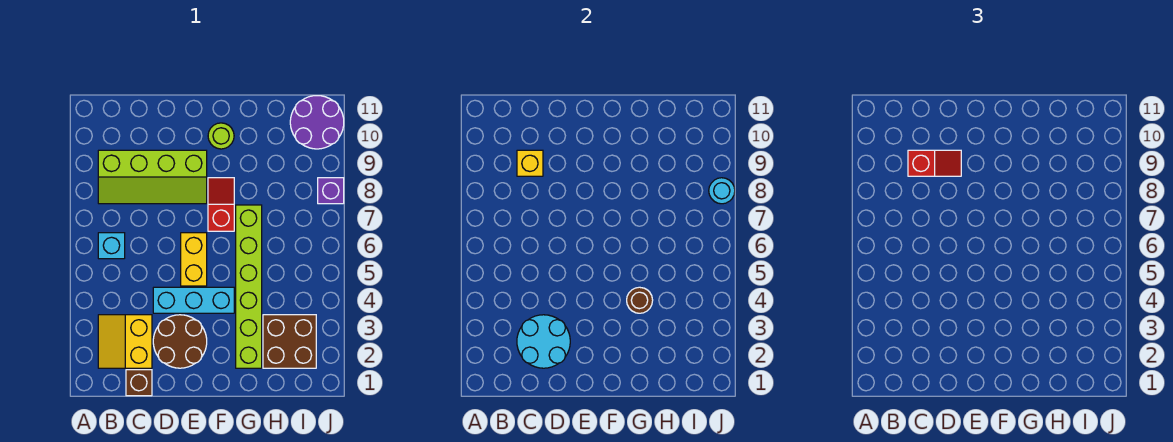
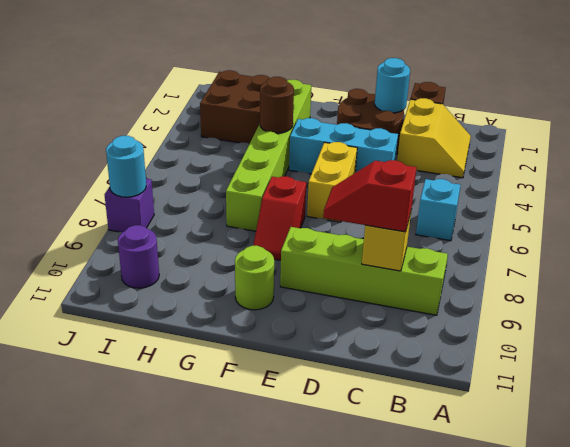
cyan round brick C2:D3 level 2 -> cyan round brick D2 level 2
purple round brick I10:J11 level 1 -> purple round brick I10 level 1

